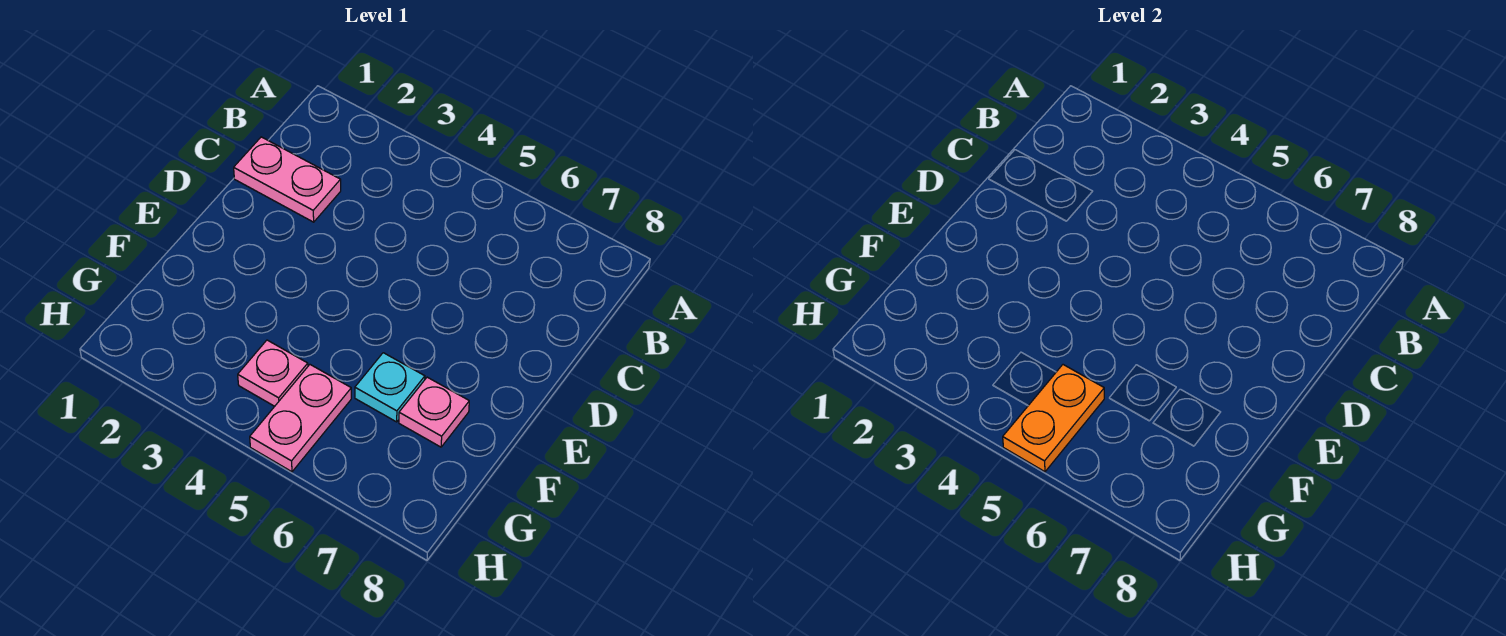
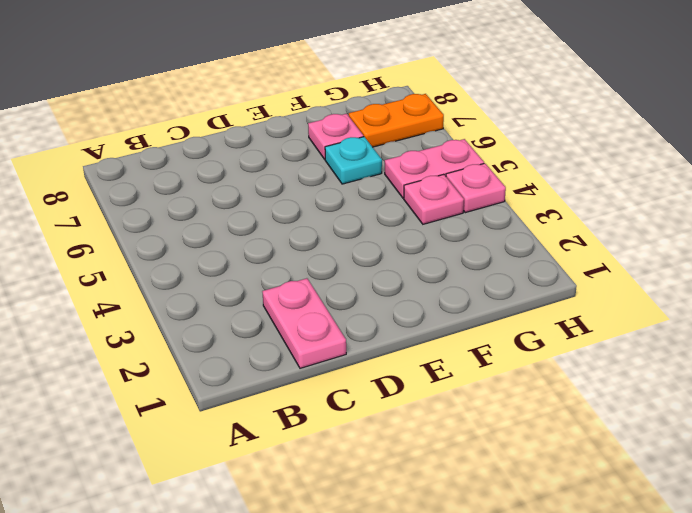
orange plate G5:H5 level 2 -> orange plate G7:H7 level 1
none -> pink plate H4 level 1

